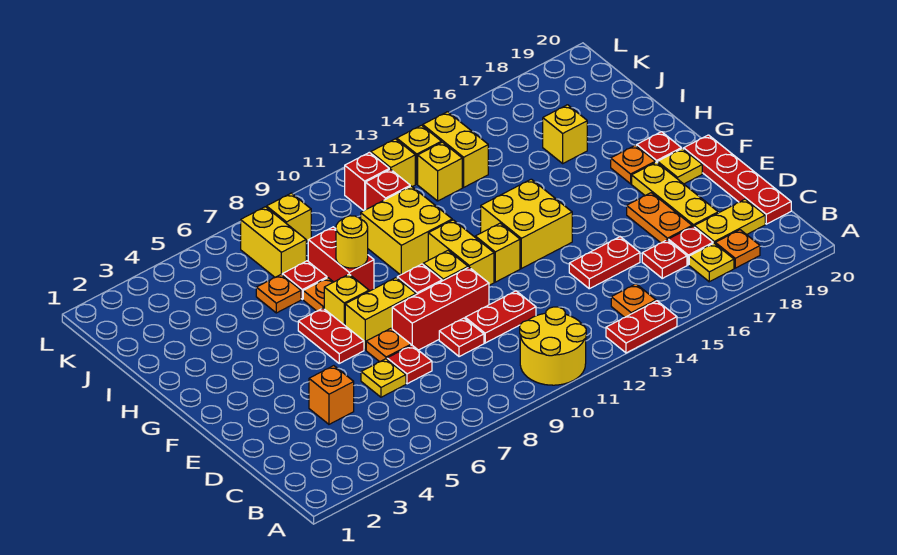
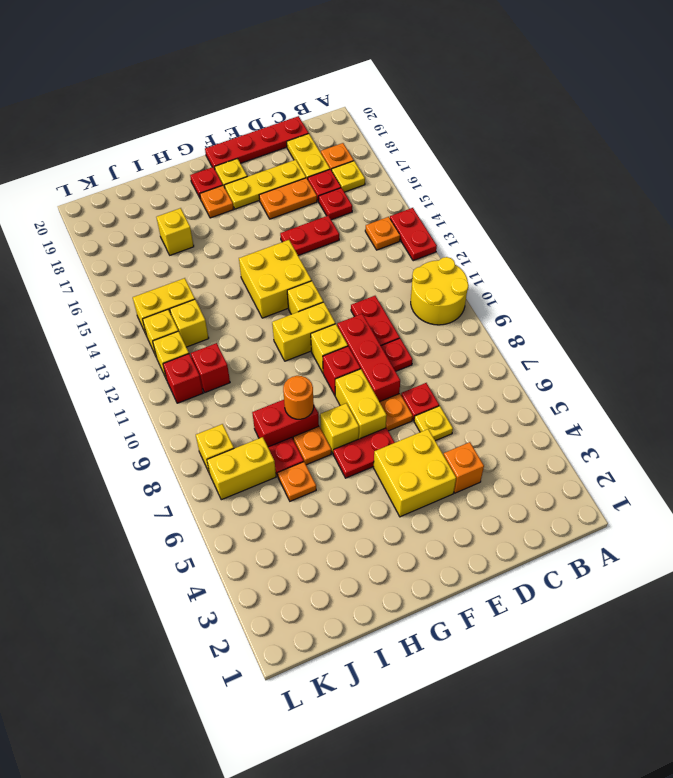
red plate D14:D15 level 1 -> red plate D15:E15 level 1
yellow round brick H8 level 2 -> orange round brick H8 level 2
yellow brick H10:I11 level 1 -> yellow brick E4:F5 level 1

